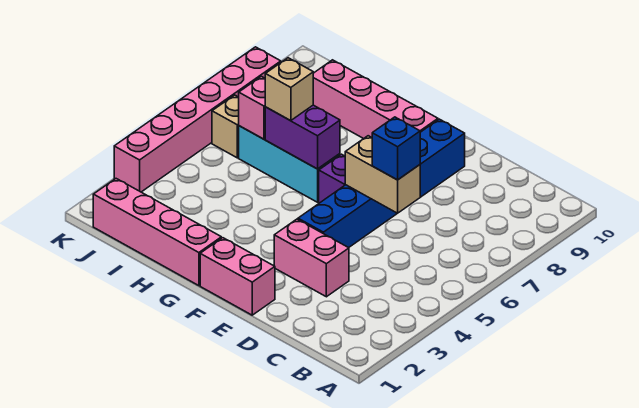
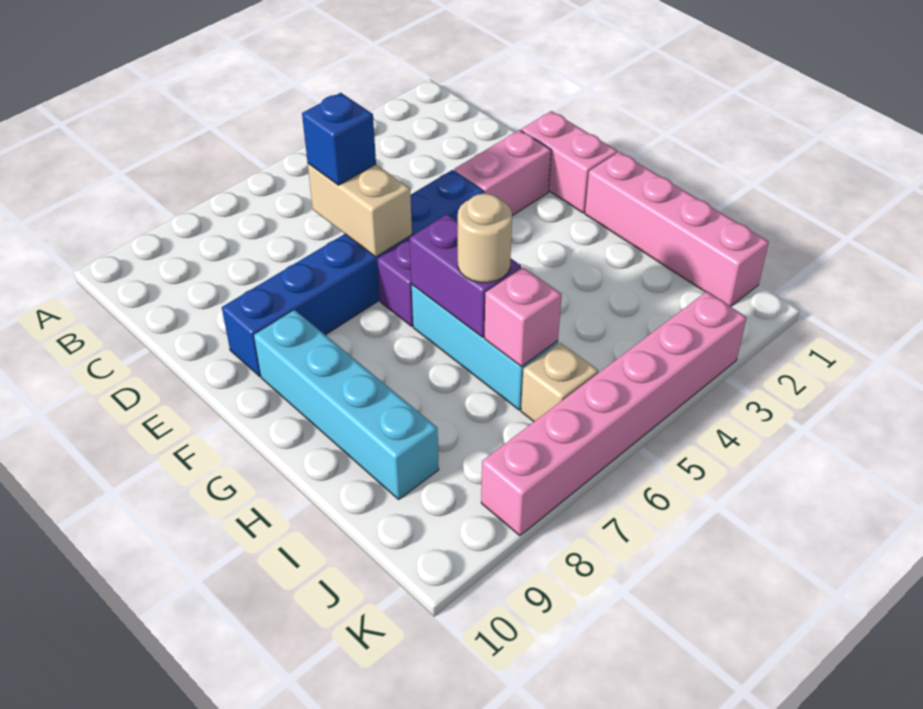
pink brick D3:E3 level 1 -> pink brick E2:E3 level 1
pink brick F9:I9 level 1 -> cyan brick F9:I9 level 1
tan brick H6 level 3 -> tan round brick H6 level 3

